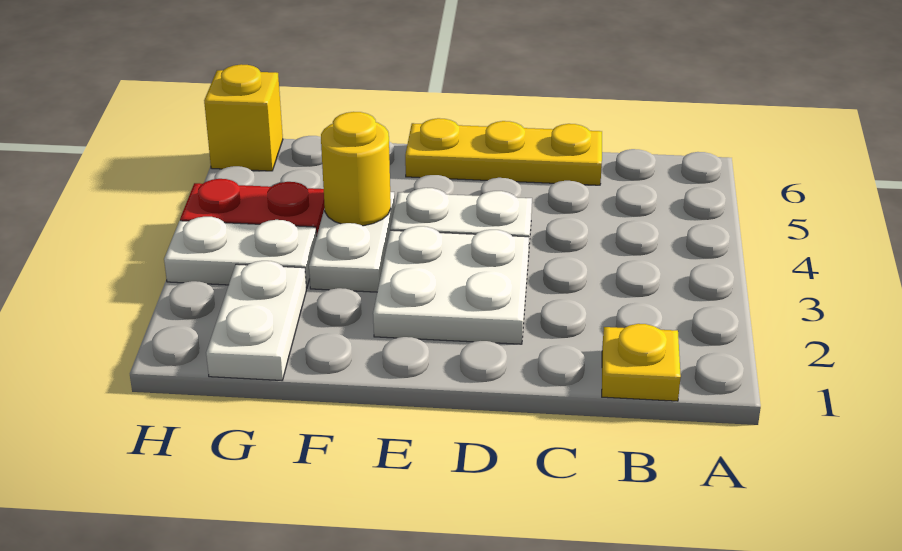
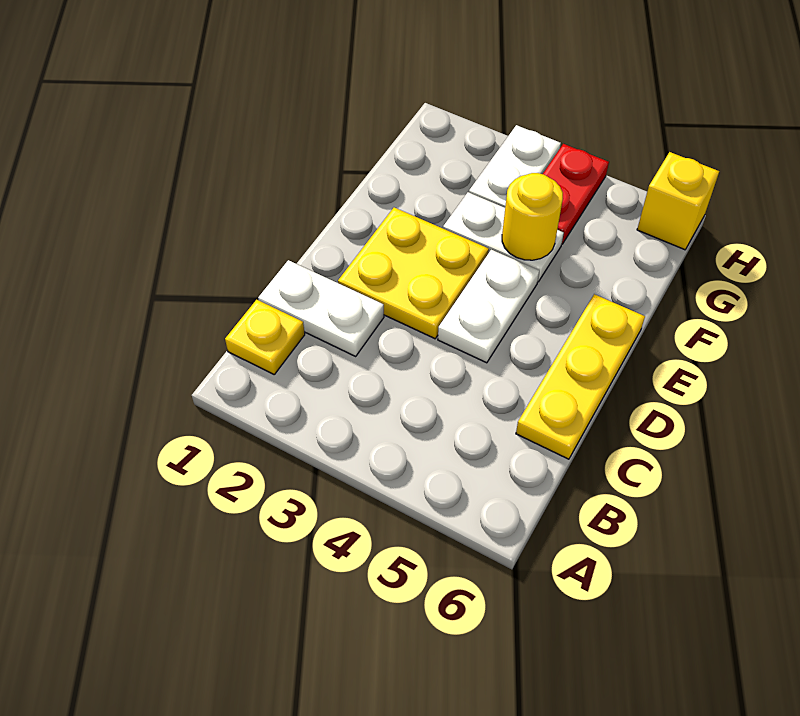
white plate D2:E3 level 1 -> yellow plate D2:E3 level 1
white plate G1:G2 level 1 -> white plate C1:C2 level 1

